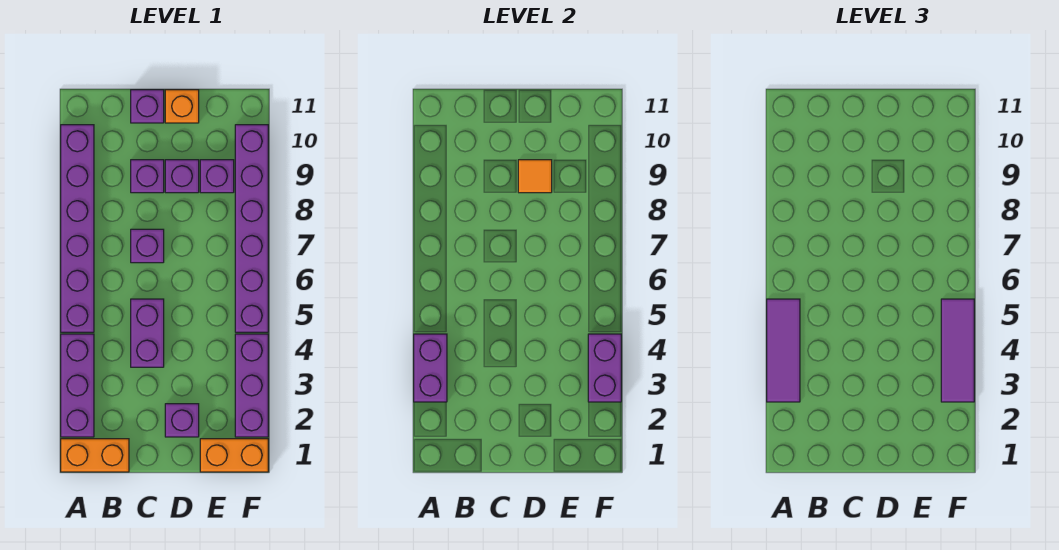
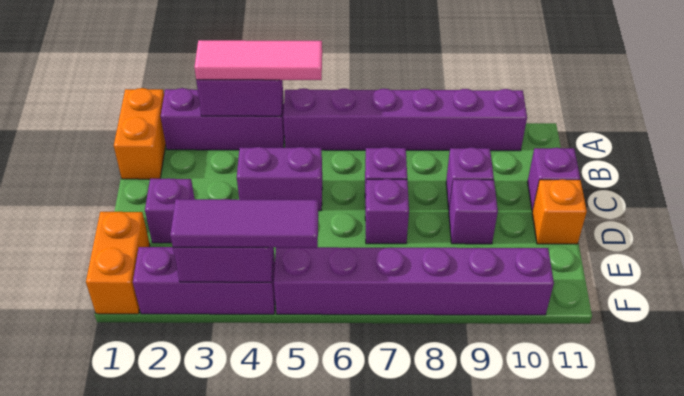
purple tile A3:A5 level 3 -> pink tile A3:A5 level 3
orange tile D9 level 2 -> none
purple brick E9 level 1 -> purple brick D7 level 1

